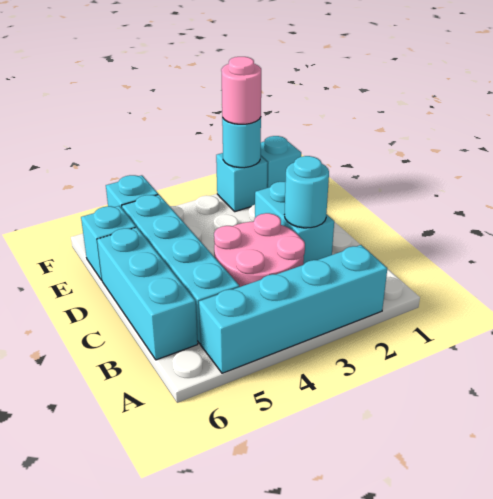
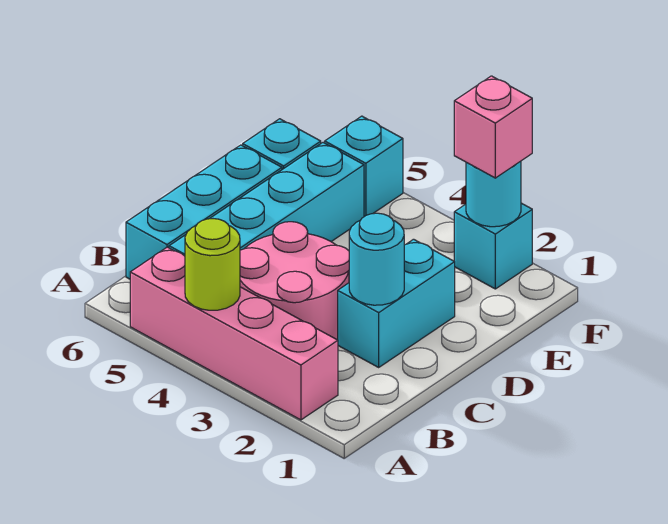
cyan brick A2:A5 level 1 -> pink brick A2:A5 level 1
none -> lime round brick A4 level 2
cyan brick F1 level 1 -> none
pink round brick F2 level 3 -> pink brick F2 level 3

